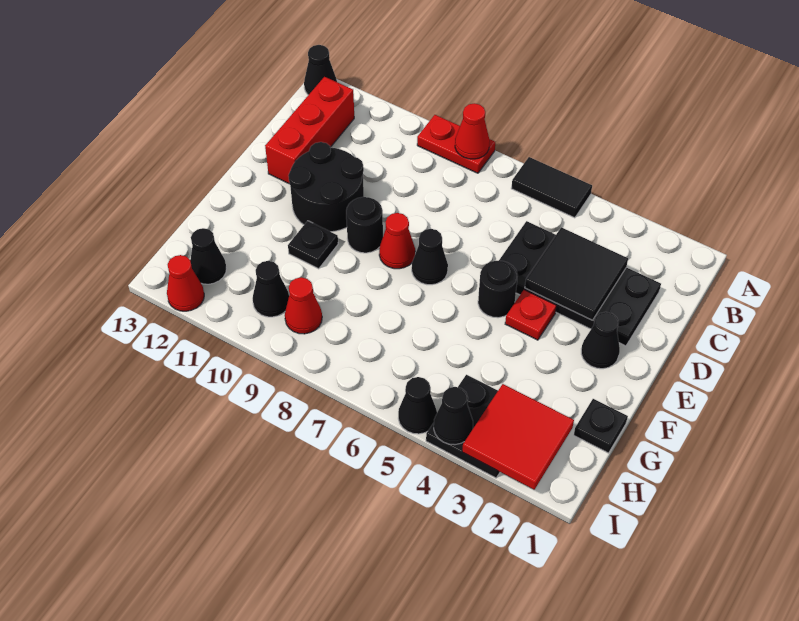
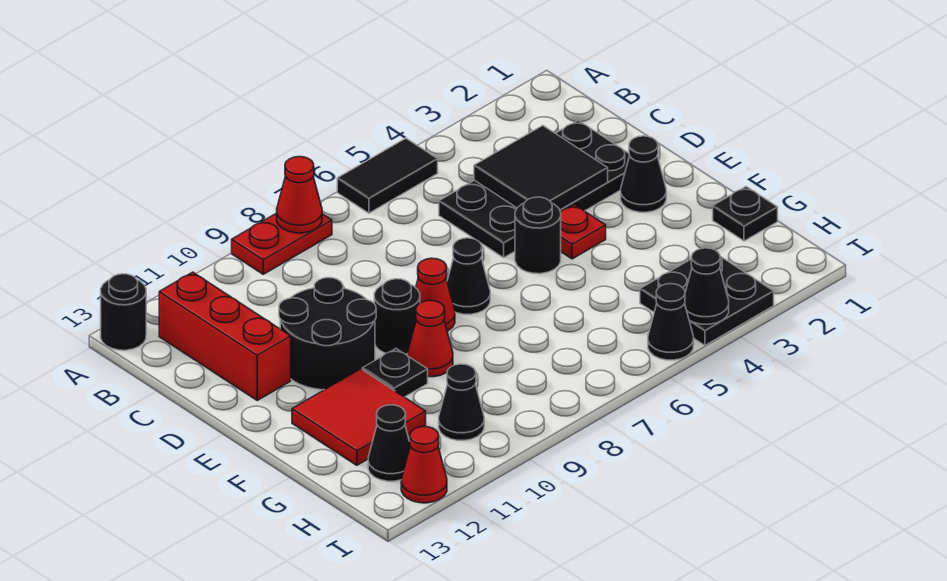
black cone A13 level 1 -> black round brick A13 level 1
red tile H2:I3 level 2 -> red tile F11:G12 level 1
red cone H9 level 1 -> red cone F9 level 1

